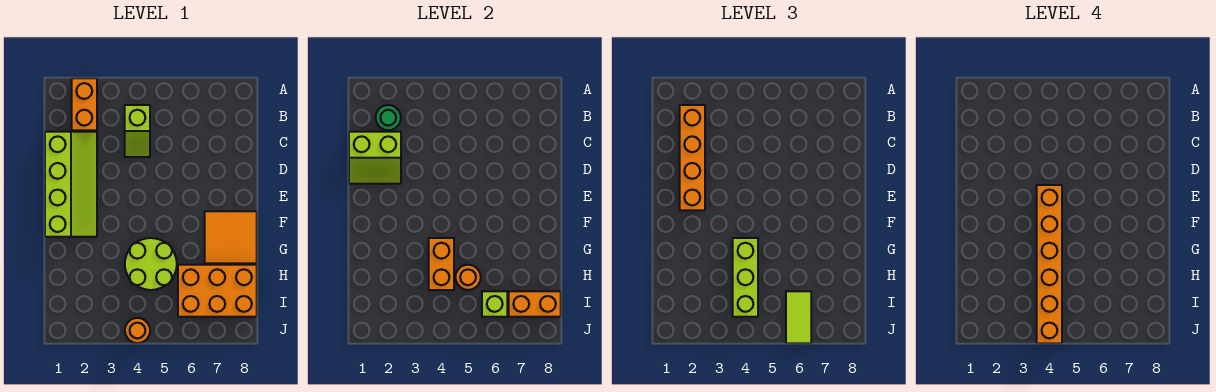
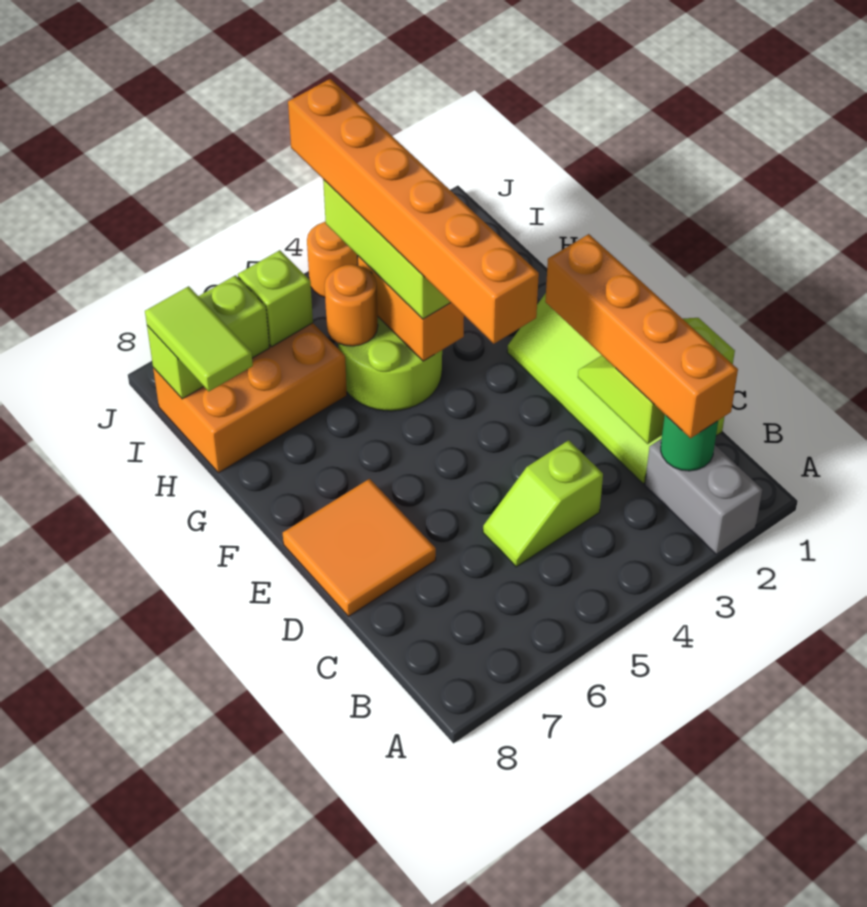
orange brick A2:B2 level 1 -> grey brick A2:B2 level 1
lime slope B4:C4 level 1 top B -> lime slope C4:C5 level 1 top 4
orange tile F7:G8 level 1 -> orange tile D7:E8 level 1
lime tile I6:J6 level 3 -> lime tile H8:I8 level 3
orange brick I7:I8 level 2 -> lime brick I7:I8 level 2

